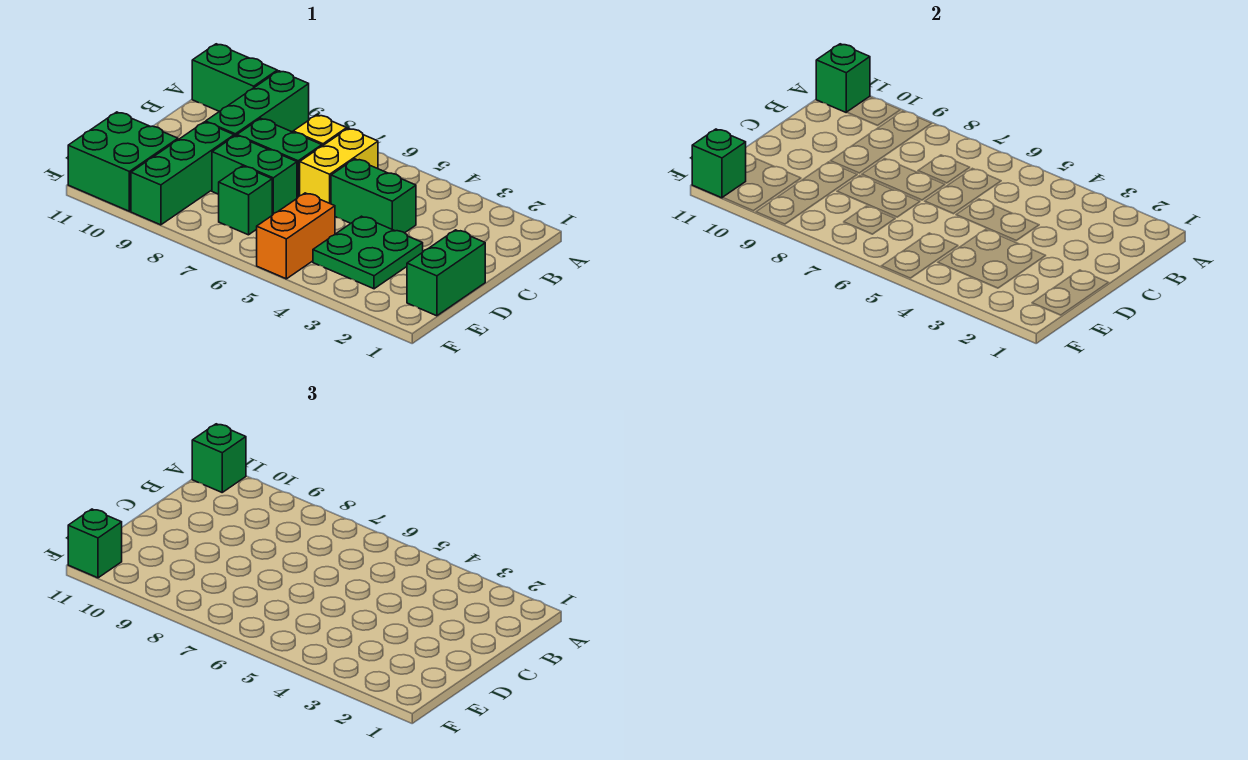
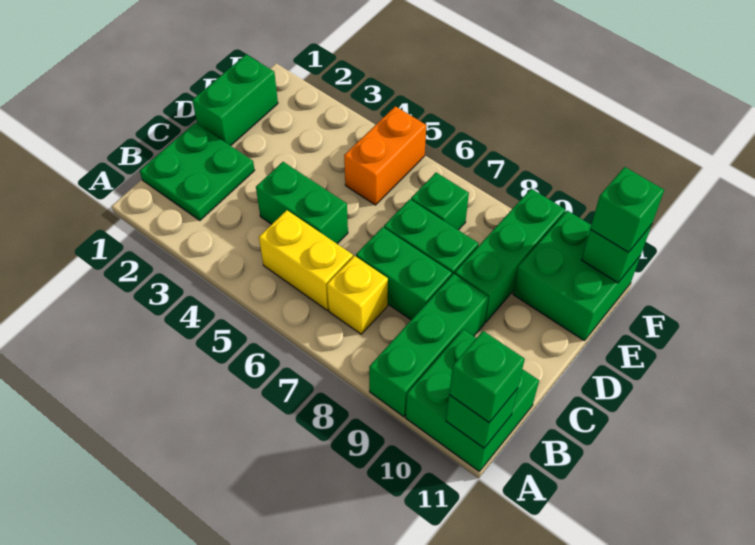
green brick A10:A11 level 1 -> green brick A10:B11 level 1
yellow brick B6:C6 level 1 -> yellow brick B5:B6 level 1
green plate D3:E4 level 1 -> green plate B1:C2 level 1

